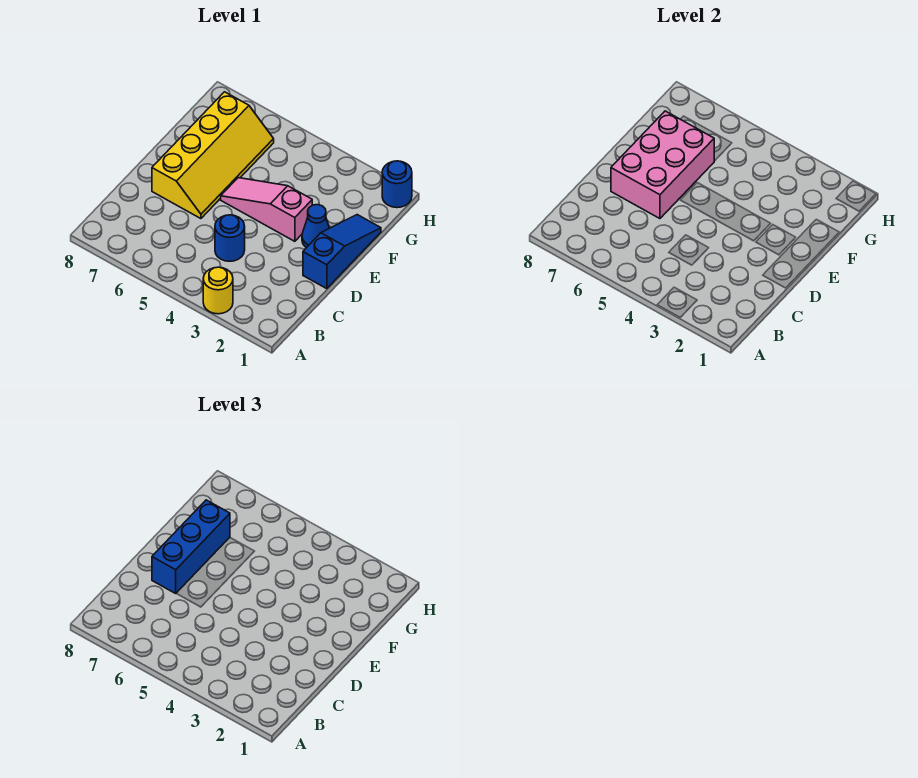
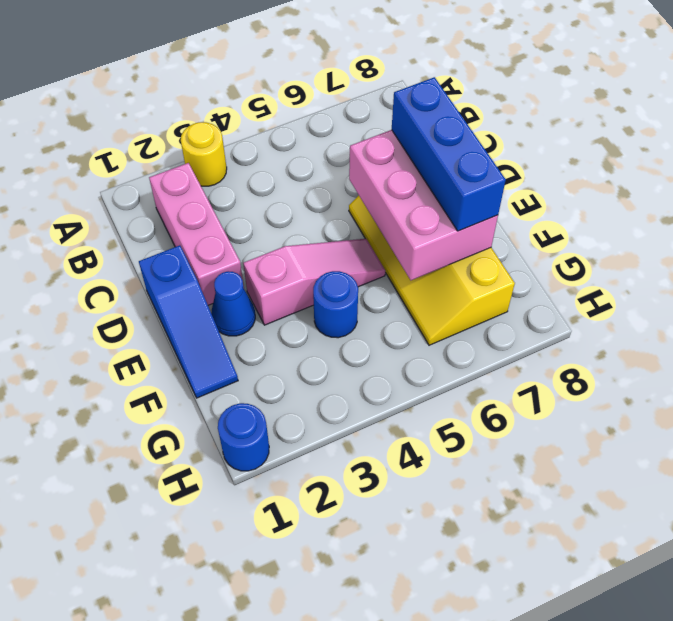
none -> pink brick B2:D2 level 1
blue round brick C4 level 1 -> blue round brick F4 level 1

